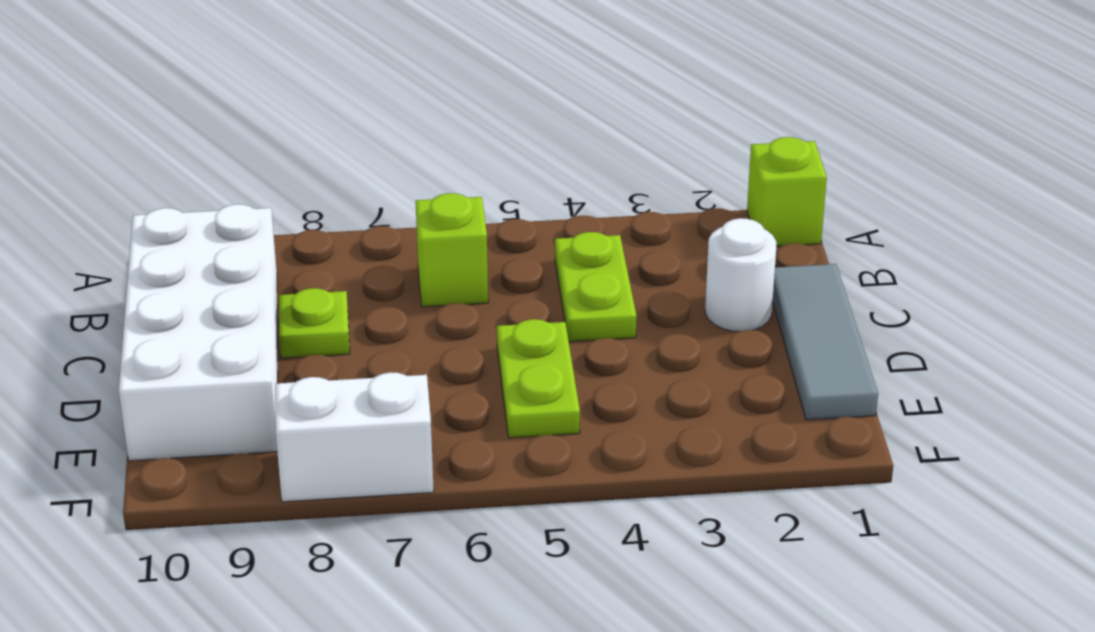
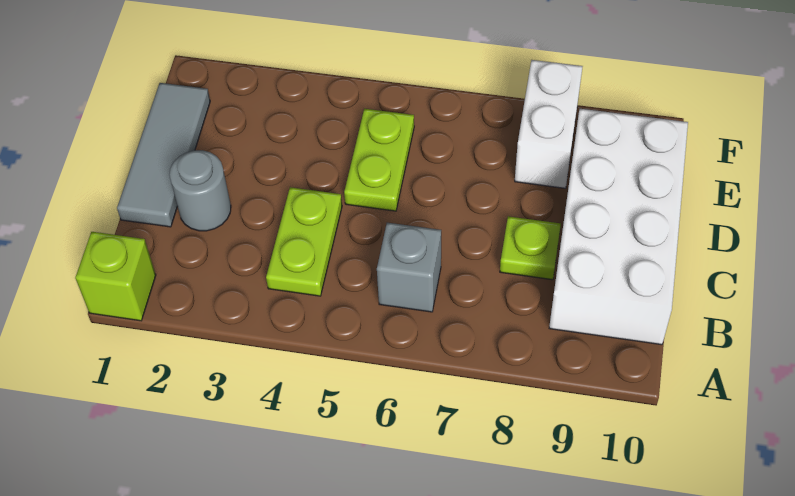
lime brick B6 level 1 -> grey brick B6 level 1
white round brick C2 level 1 -> grey round brick C2 level 1
white brick F7:F8 level 1 -> white brick E8:F8 level 1

